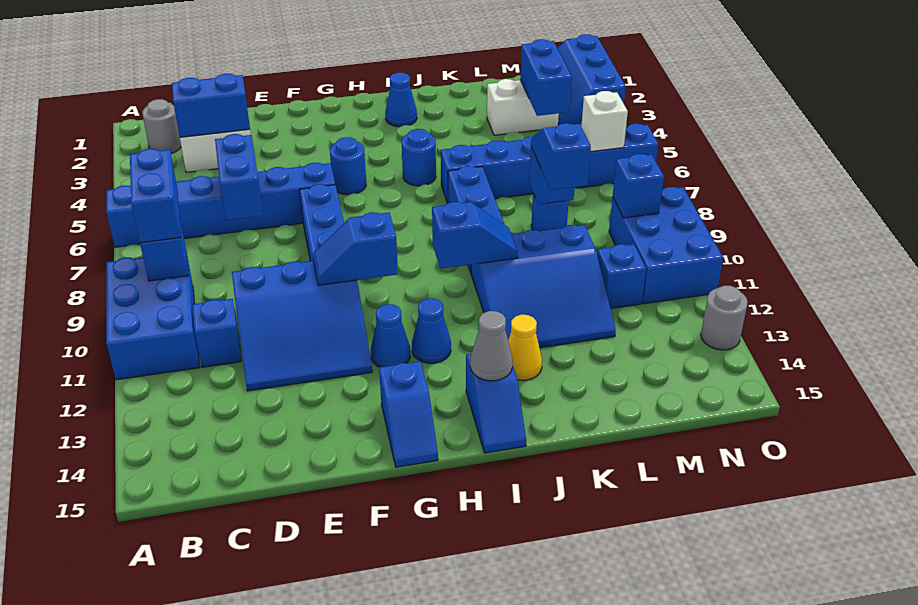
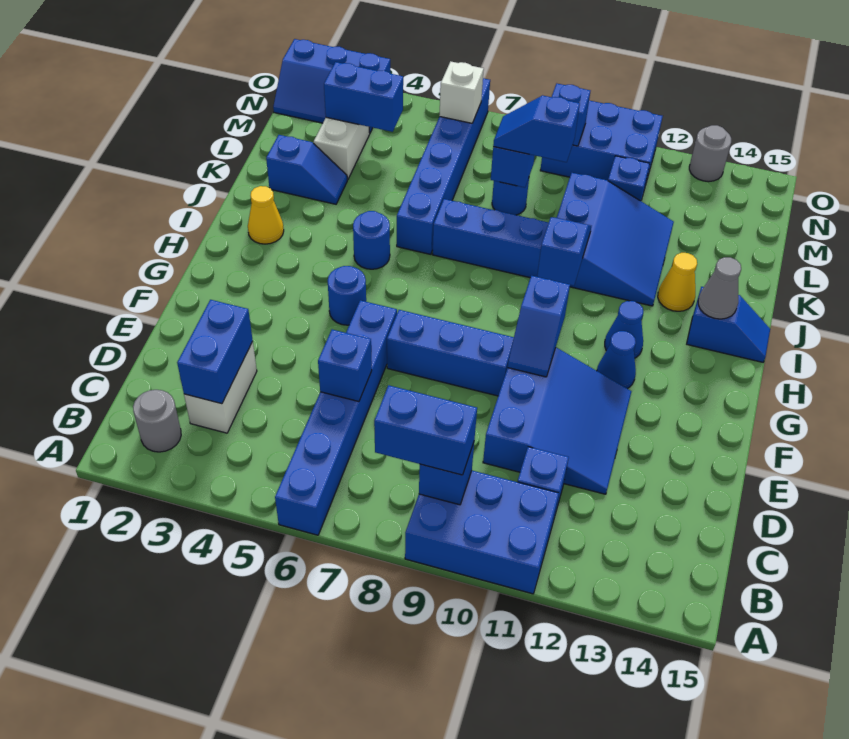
blue brick D6:D7 level 2 -> blue brick D6 level 2
blue slope G14:G15 level 1 top 14 -> blue slope K2:K3 level 1 top 2
blue cone I2 level 1 -> yellow cone I2 level 1

